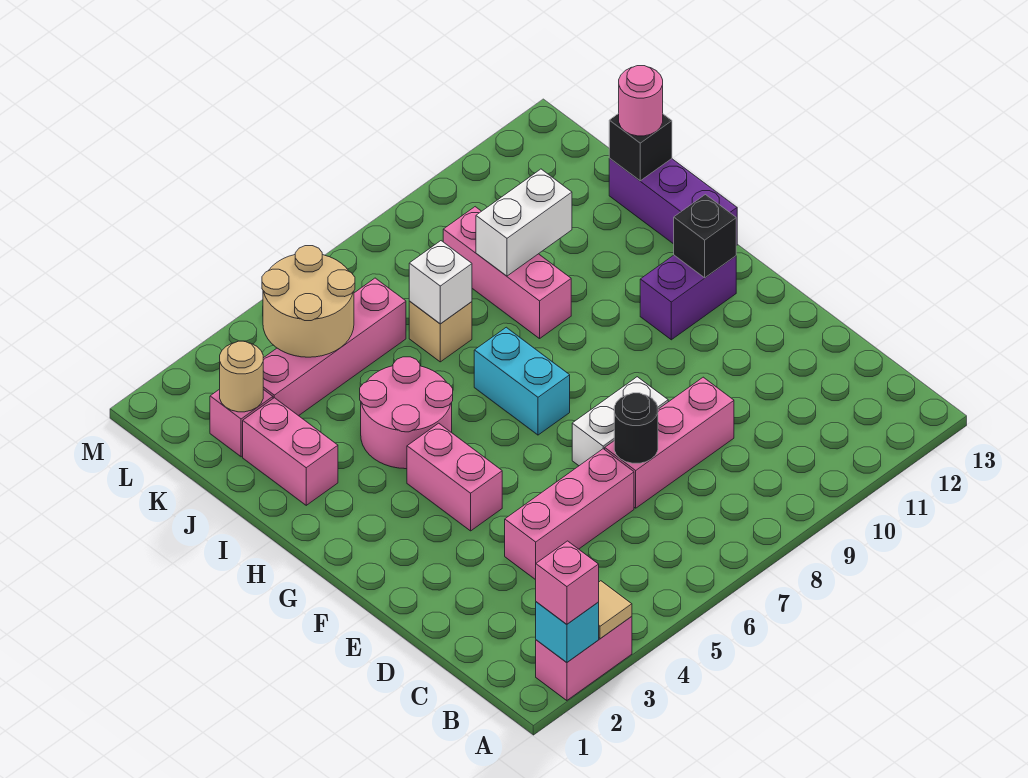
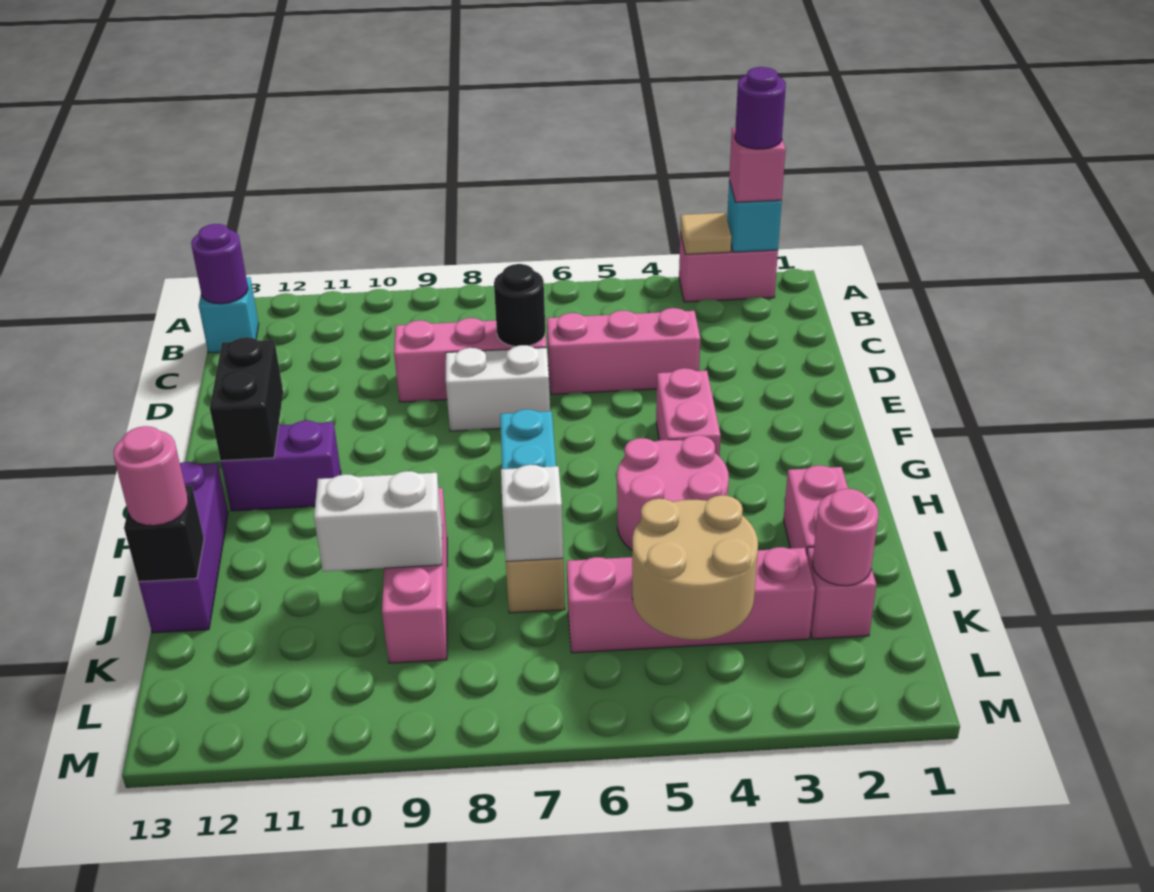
none -> purple round brick A2 level 4
none -> cyan brick B13 level 1
none -> purple round brick B13 level 2
black brick G12 level 2 -> black brick F12:G12 level 2
tan round brick K2 level 2 -> pink round brick K2 level 2

